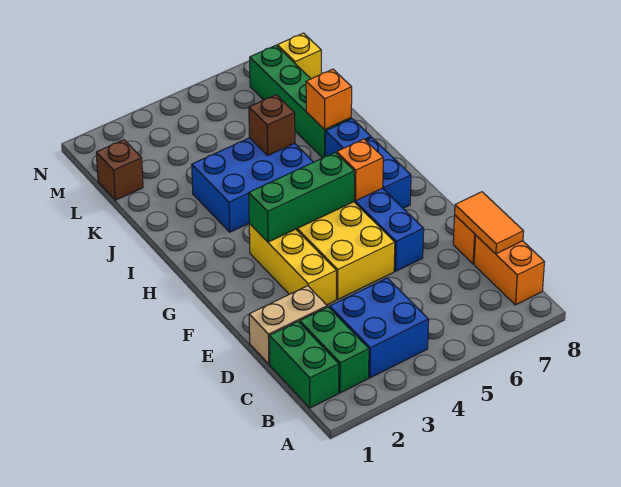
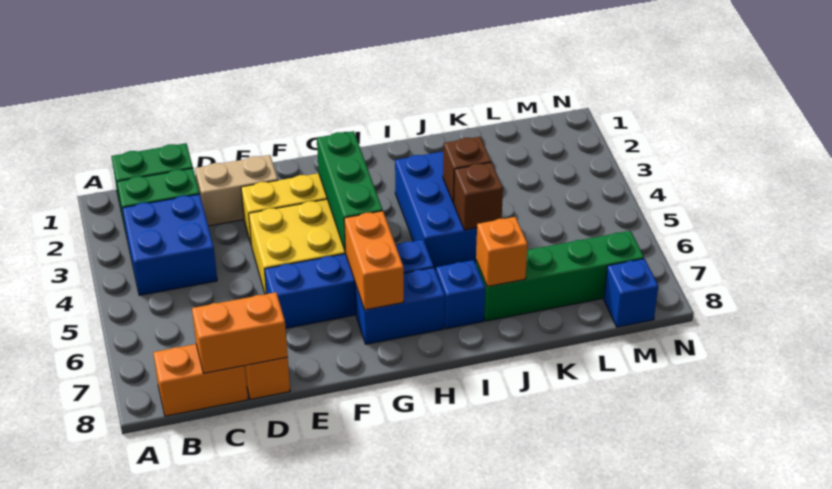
orange tile C8:D8 level 2 -> orange brick C8:D8 level 2
tan brick D1:D2 level 1 -> tan brick D2:E2 level 1
orange brick G6 level 2 -> orange brick G6:G7 level 2
brown brick L1 level 1 -> brown brick J4 level 2
yellow brick M8 level 1 -> blue brick M8 level 1

